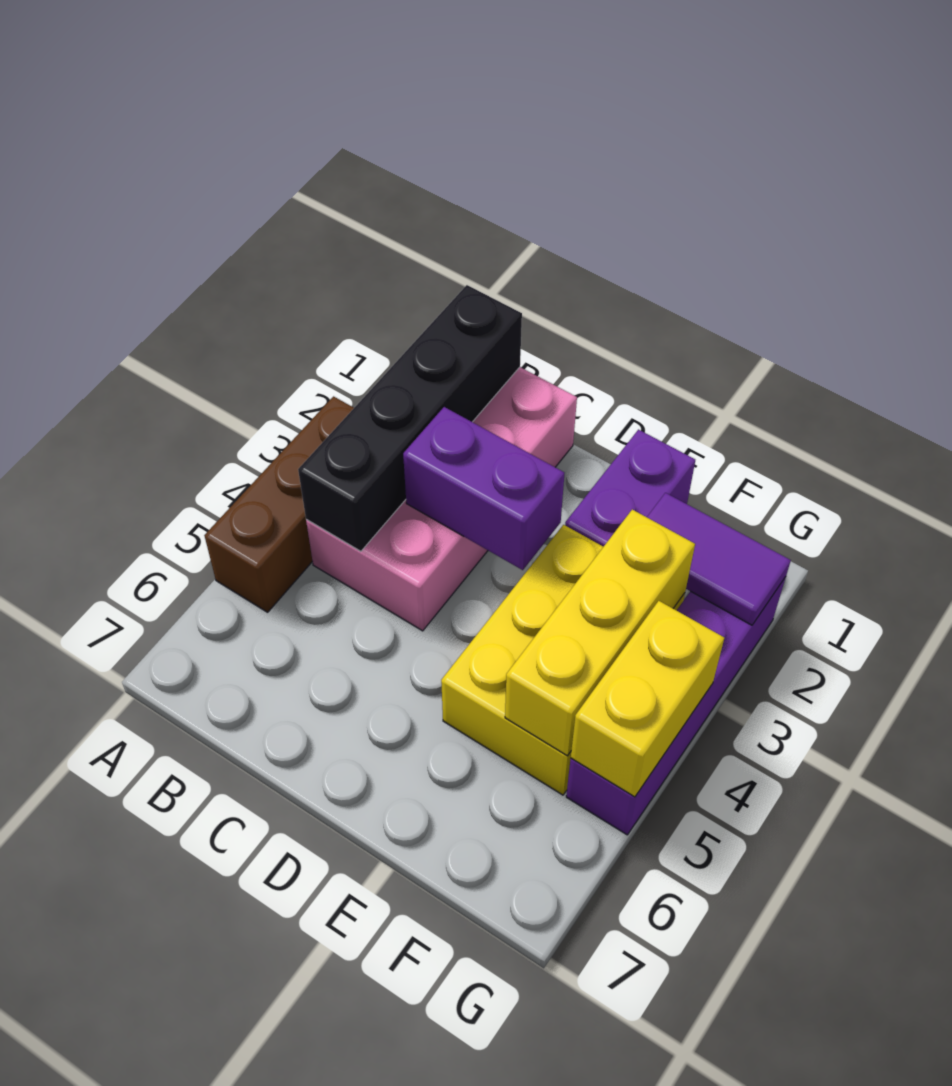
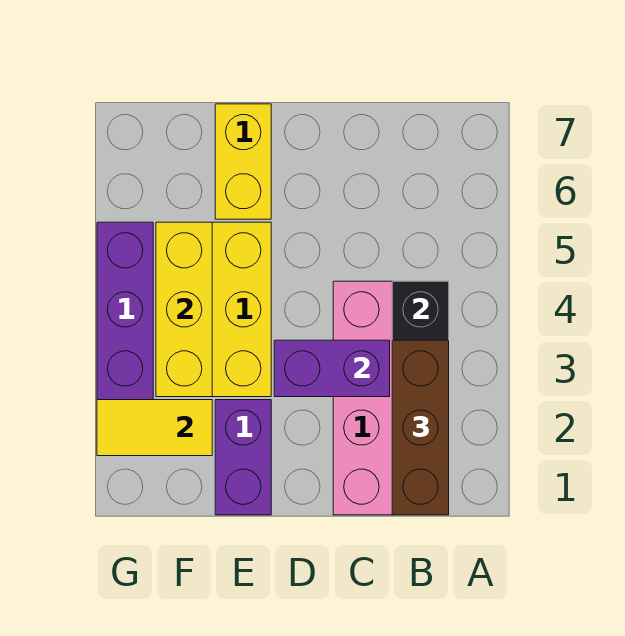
brown brick A3:A5 level 1 -> brown brick B1:B3 level 3
purple tile F2:G2 level 2 -> yellow tile F2:G2 level 2
yellow brick G4:G5 level 2 -> yellow brick E6:E7 level 1

